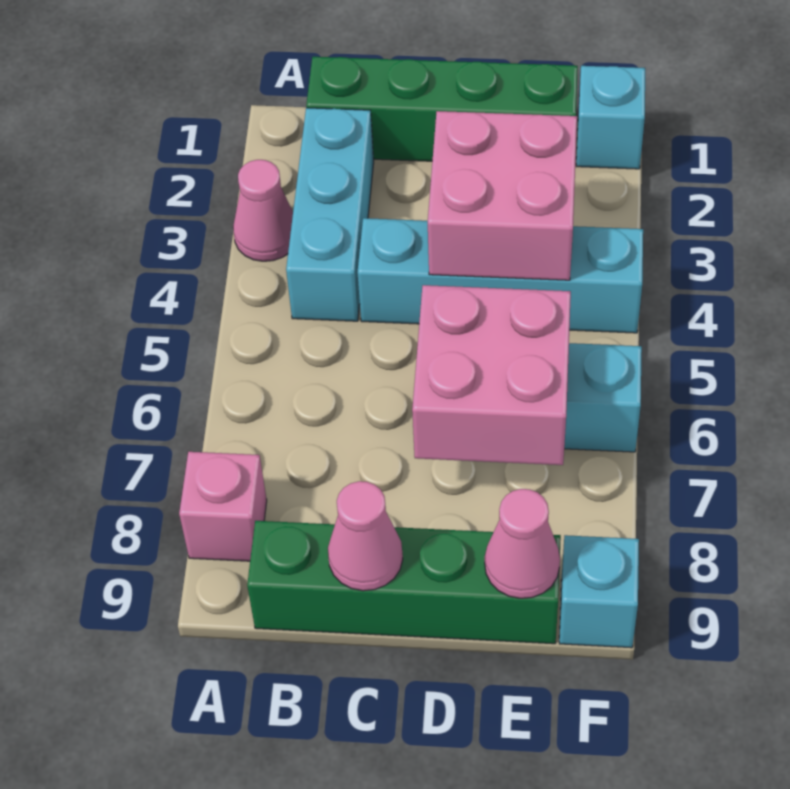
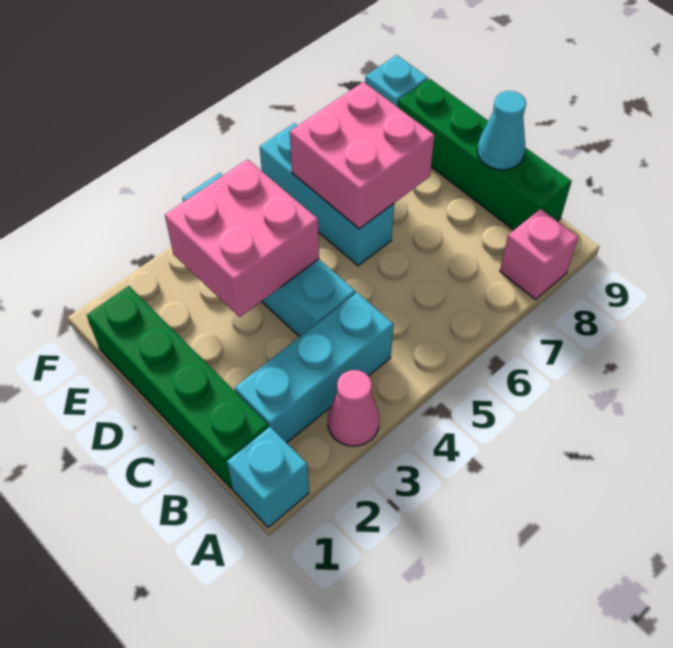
pink cone C9 level 2 -> cyan cone C9 level 2
pink cone E9 level 2 -> none
cyan brick F1 level 1 -> cyan brick A1 level 1

